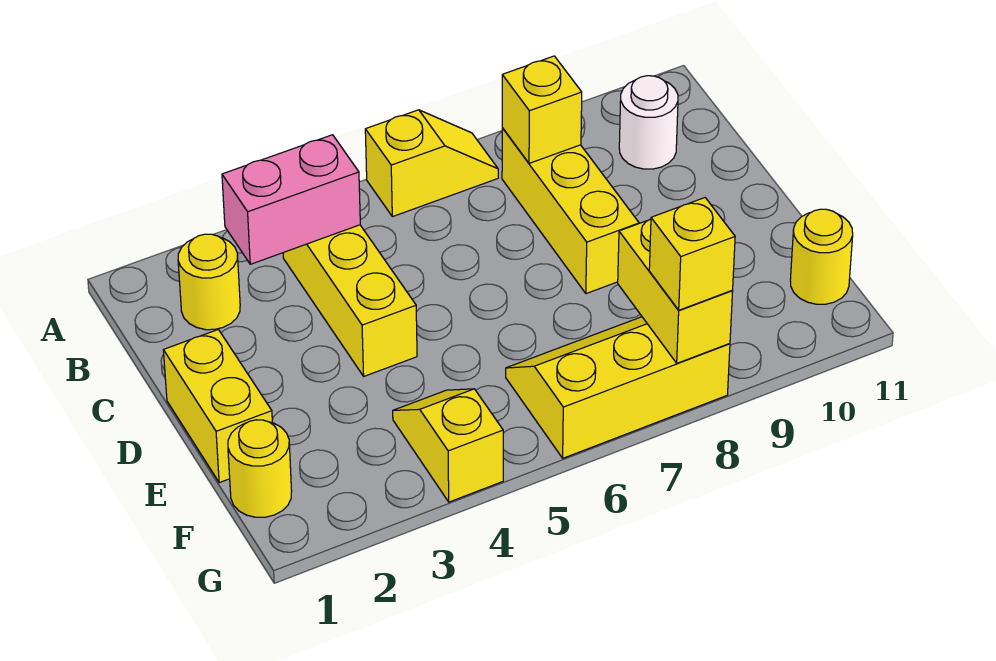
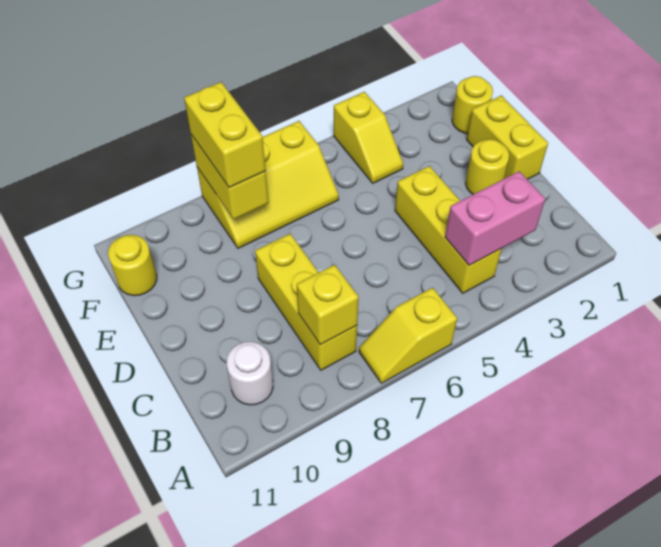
yellow round brick B2 level 1 -> yellow round brick D2 level 1
yellow brick G8 level 3 -> yellow brick F8:G8 level 3

